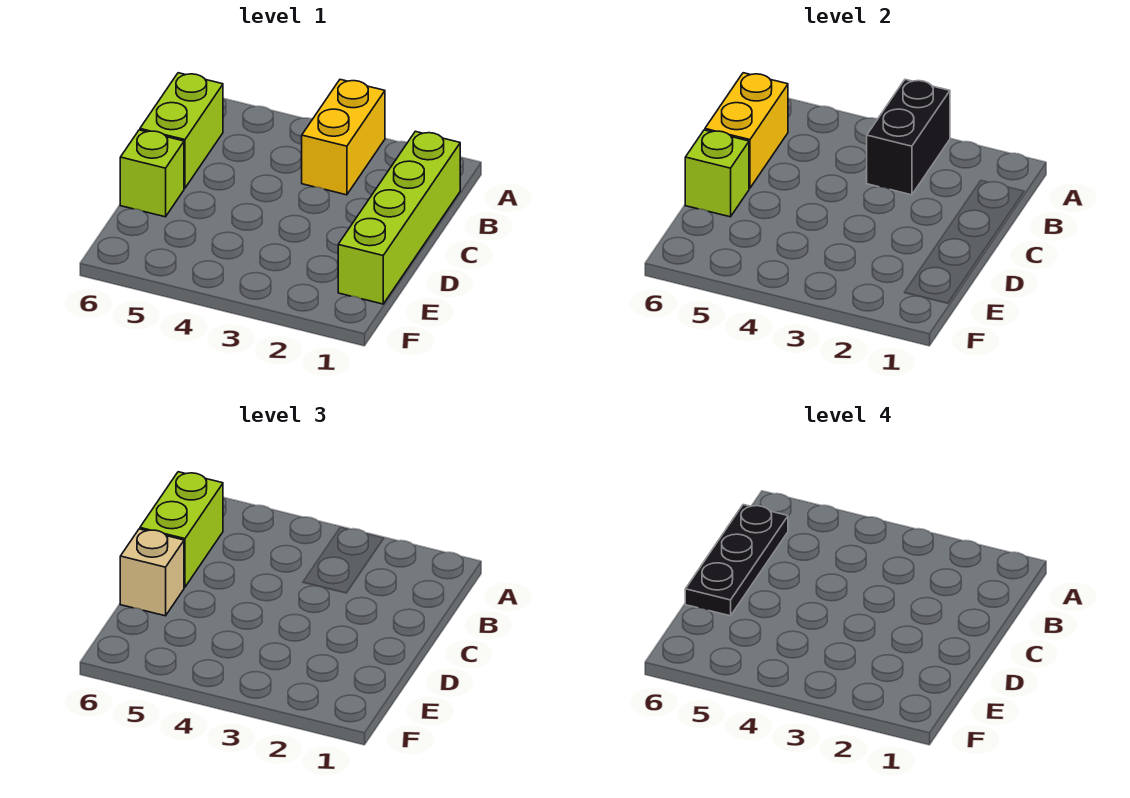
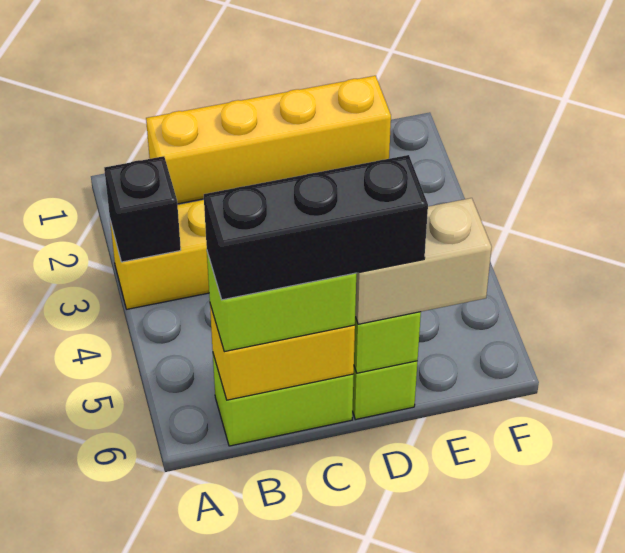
black brick A3:B3 level 2 -> black brick A3 level 2
lime brick B1:E1 level 1 -> yellow brick B1:E1 level 1
black plate B6:D6 level 4 -> black brick B6:D6 level 4
tan brick D6 level 3 -> tan brick D6:E6 level 3

